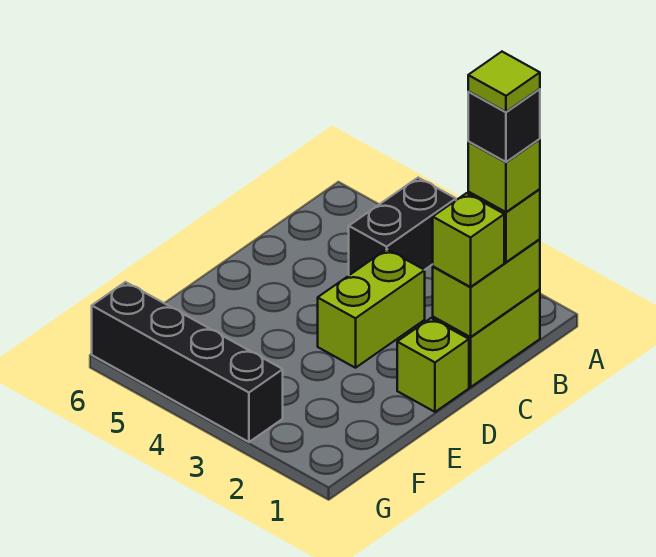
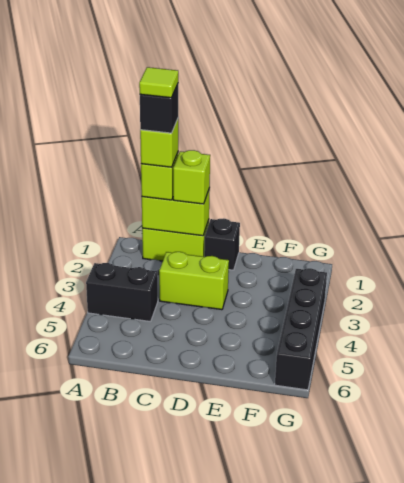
lime brick D1 level 1 -> black brick D1 level 1

